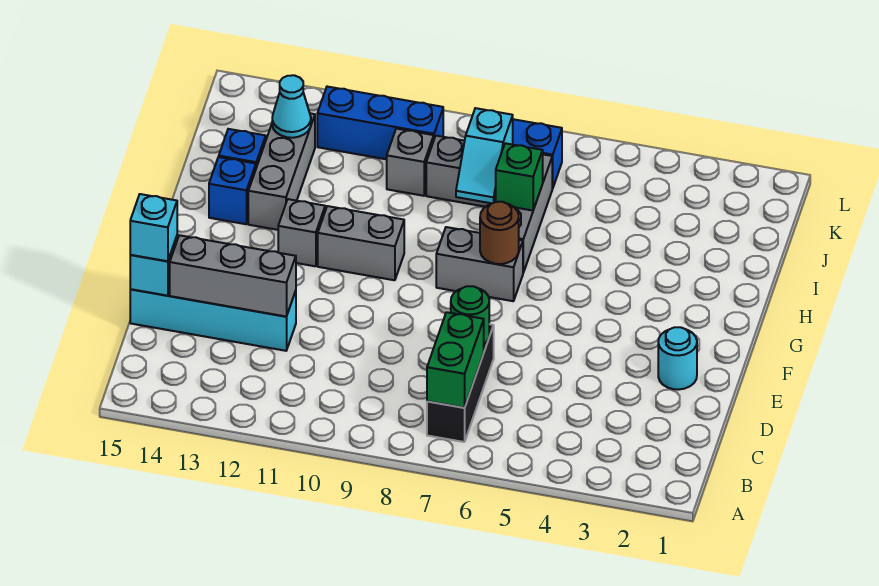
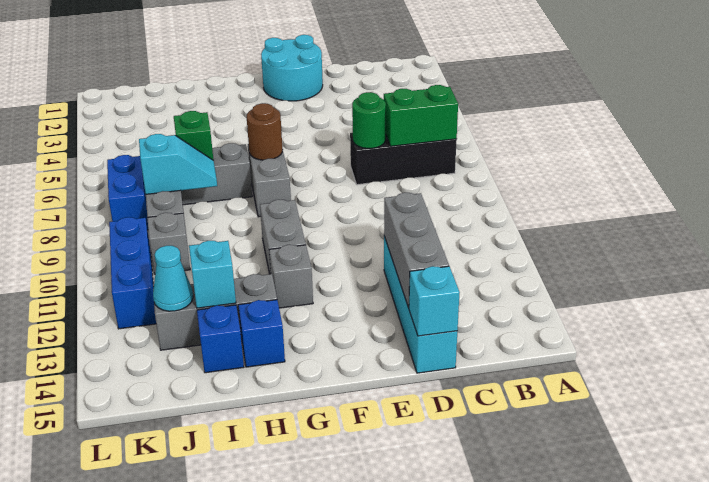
cyan brick D15 level 3 -> cyan brick I13 level 2
cyan round brick E2 level 1 -> cyan round brick E1:F2 level 1

